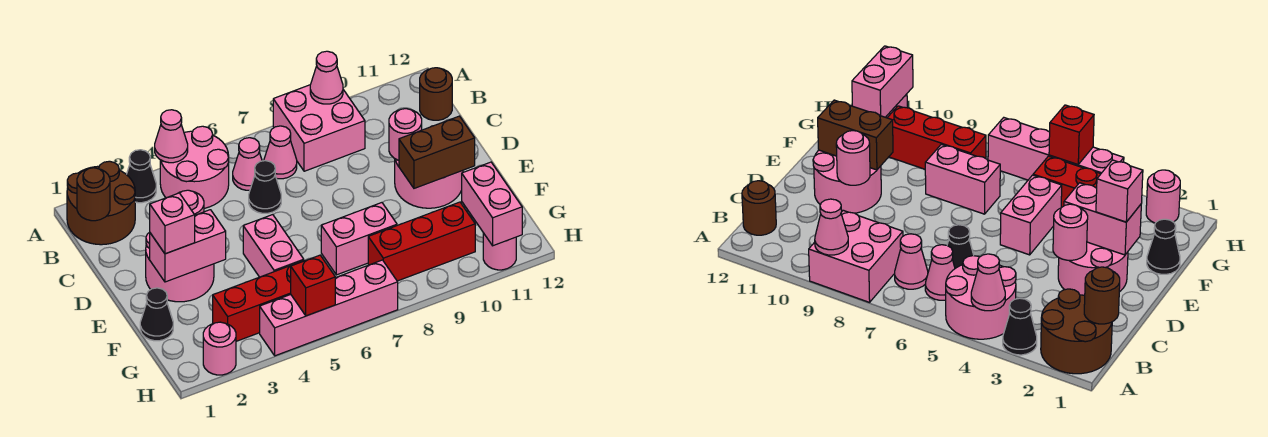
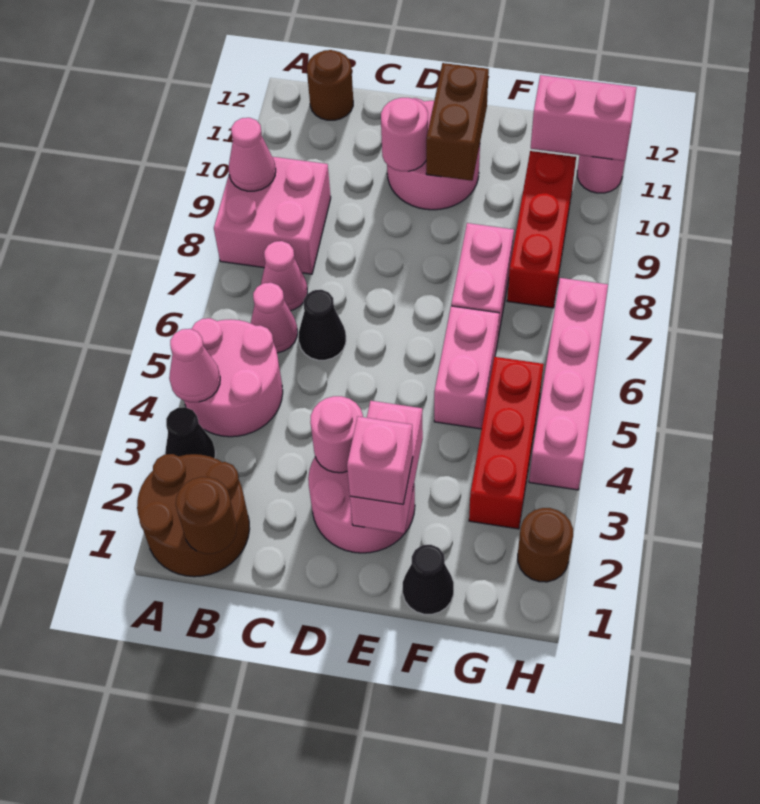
pink brick E5:F5 level 1 -> pink brick F5:F6 level 1
pink round brick H2 level 1 -> brown round brick H2 level 1
red brick H5 level 2 -> none

